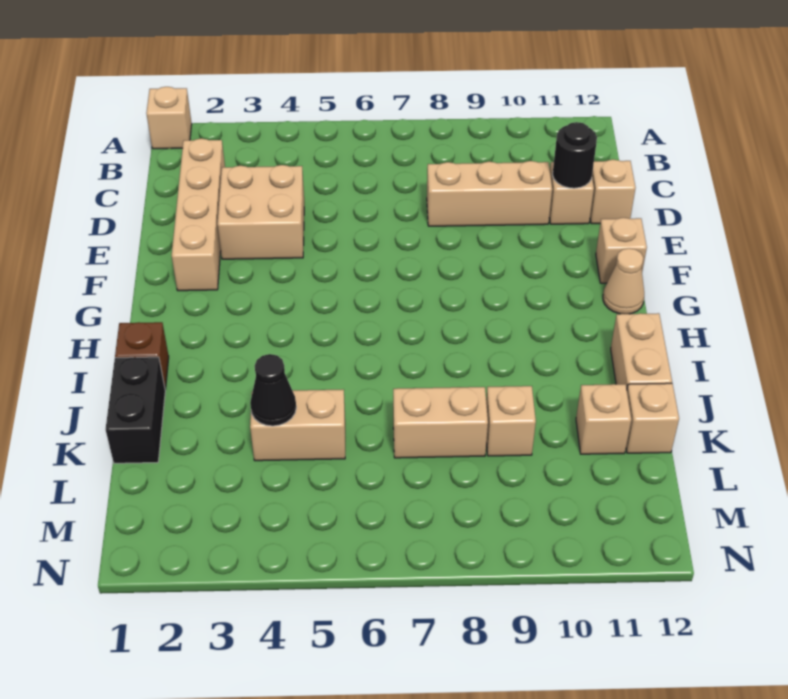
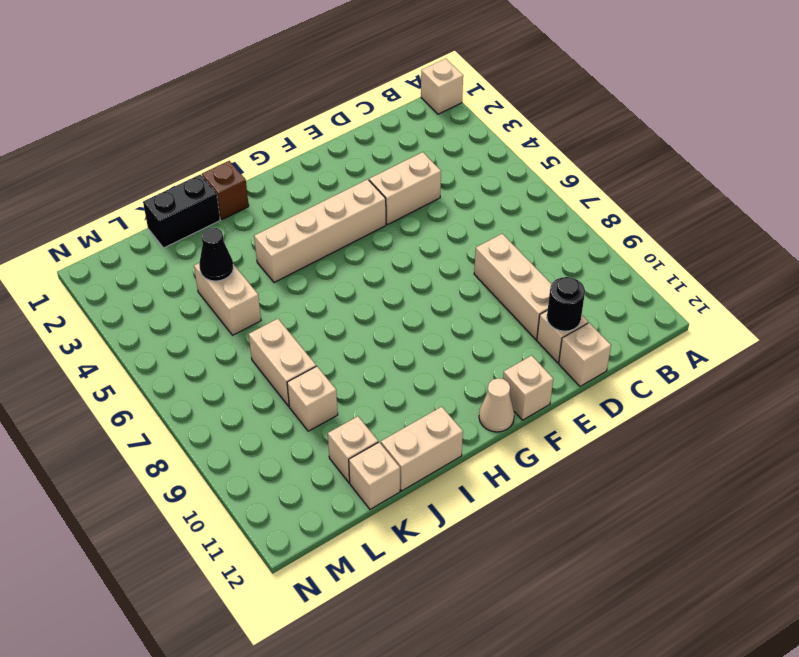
tan brick C2:F2 level 1 -> tan brick F4:I4 level 1
tan brick D3:E4 level 1 -> tan brick D4:E4 level 1

